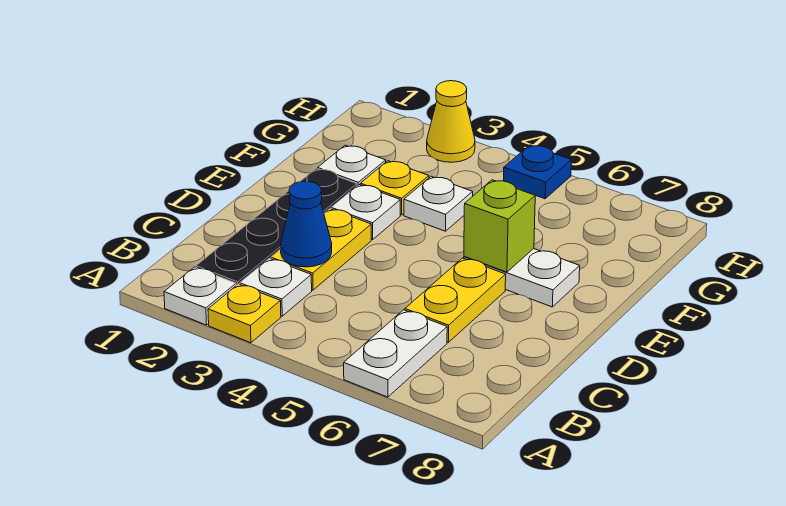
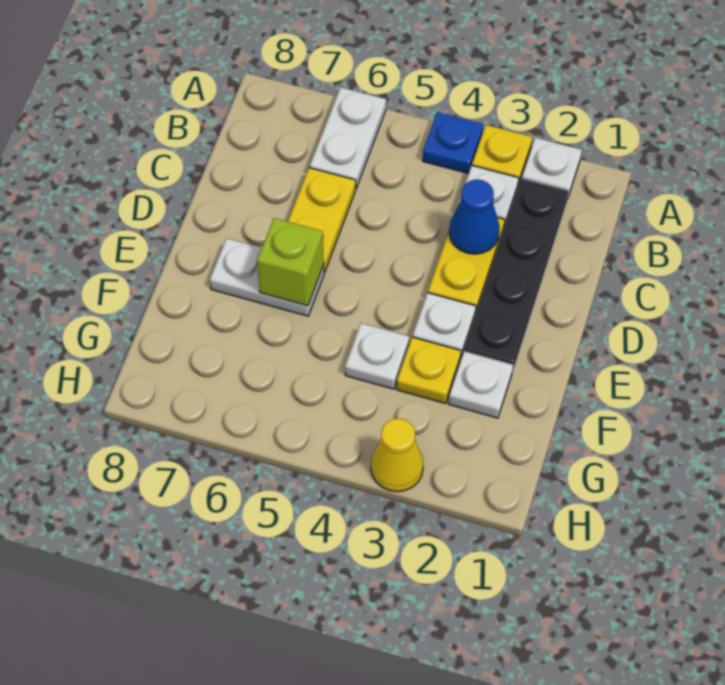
blue plate H5 level 1 -> blue plate A4 level 1

